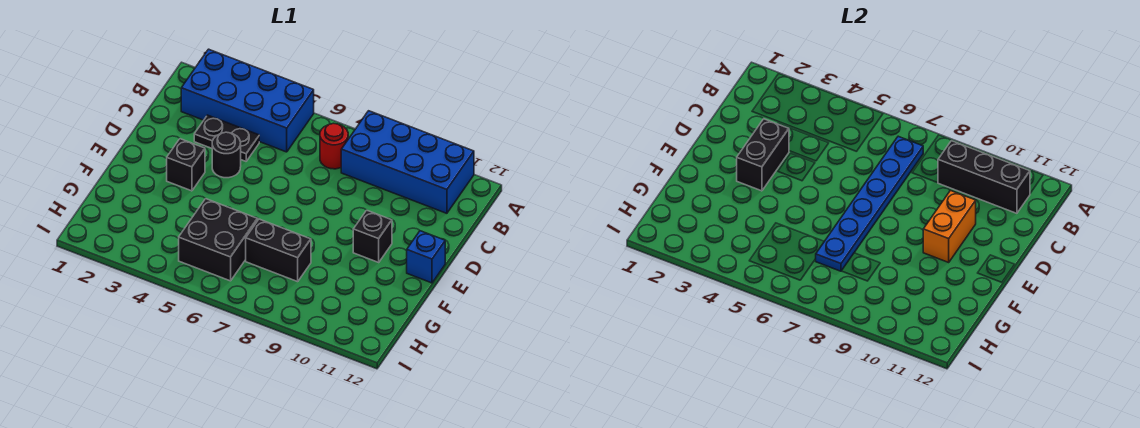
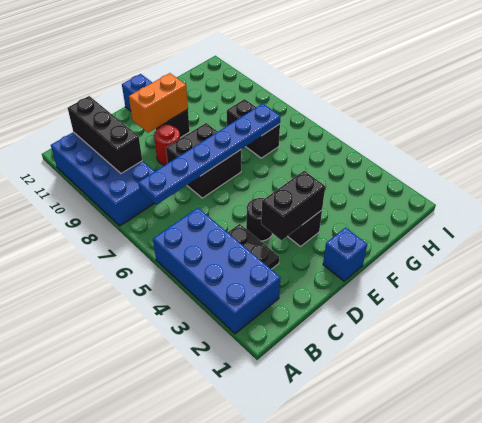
red round brick B7 level 1 -> red round brick D9 level 1
none -> blue brick E1 level 1
black brick G5:H6 level 1 -> black brick D7:E8 level 1

